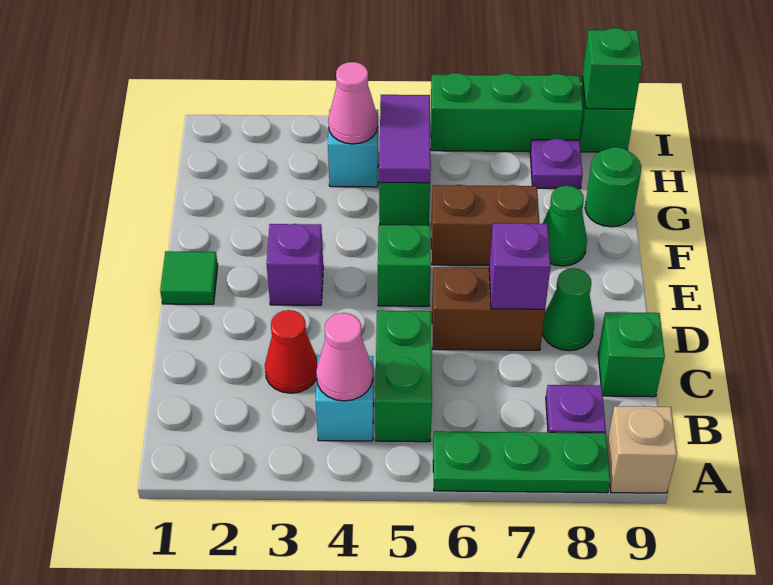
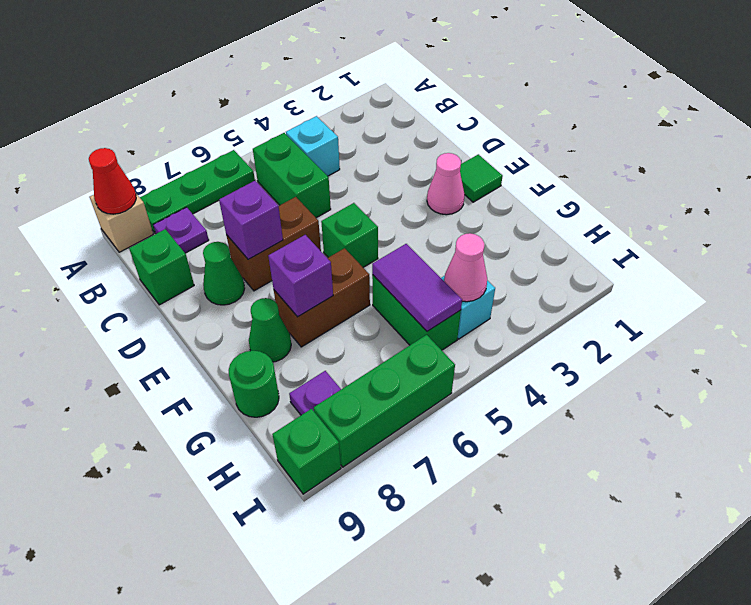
pink cone B4 level 2 -> pink cone E2 level 1
red cone C3 level 1 -> red cone A9 level 2
purple brick E3 level 1 -> purple brick F7 level 2
green brick I9 level 2 -> none

